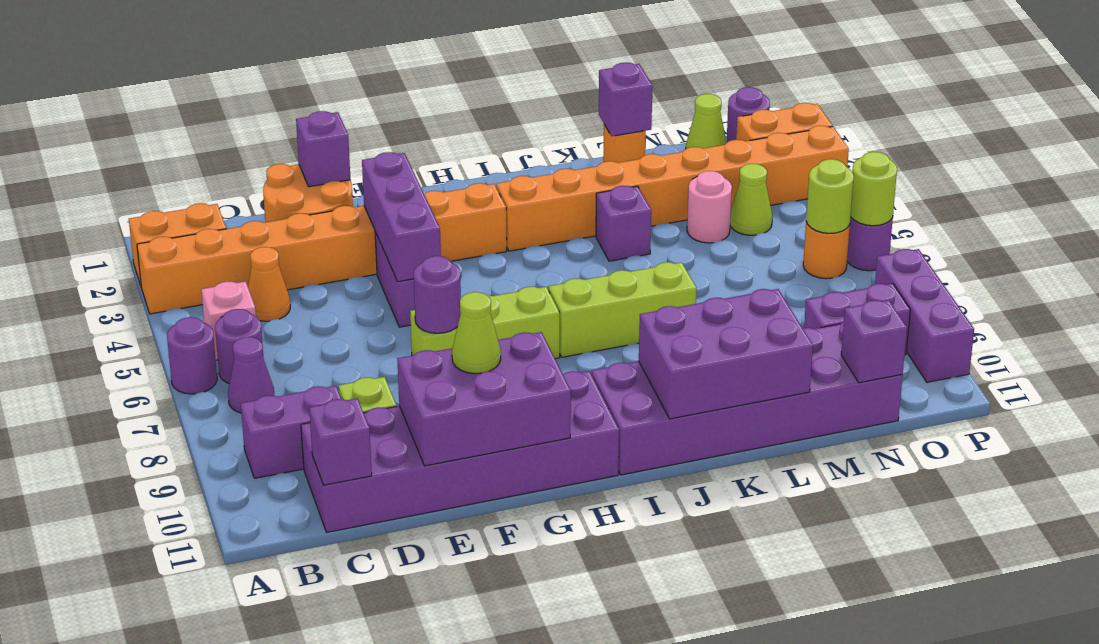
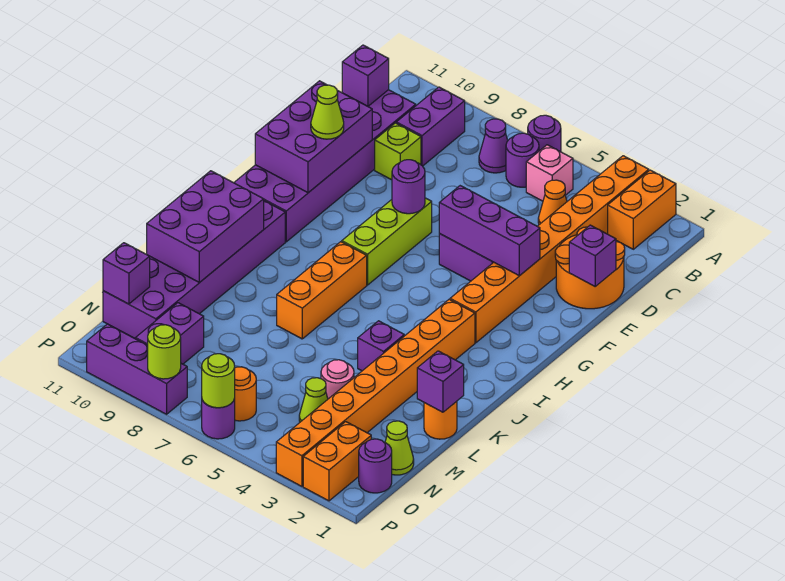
lime brick I7:K7 level 1 -> orange brick I7:K7 level 1
lime round brick O6 level 2 -> lime round brick P8 level 2

